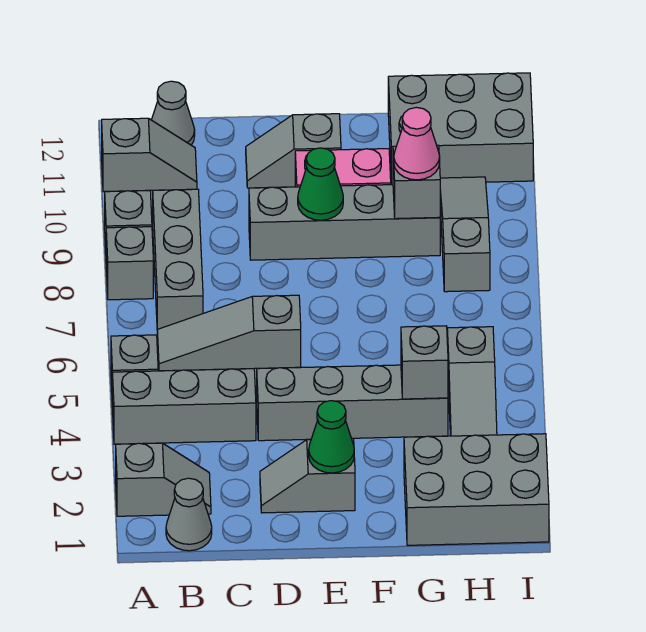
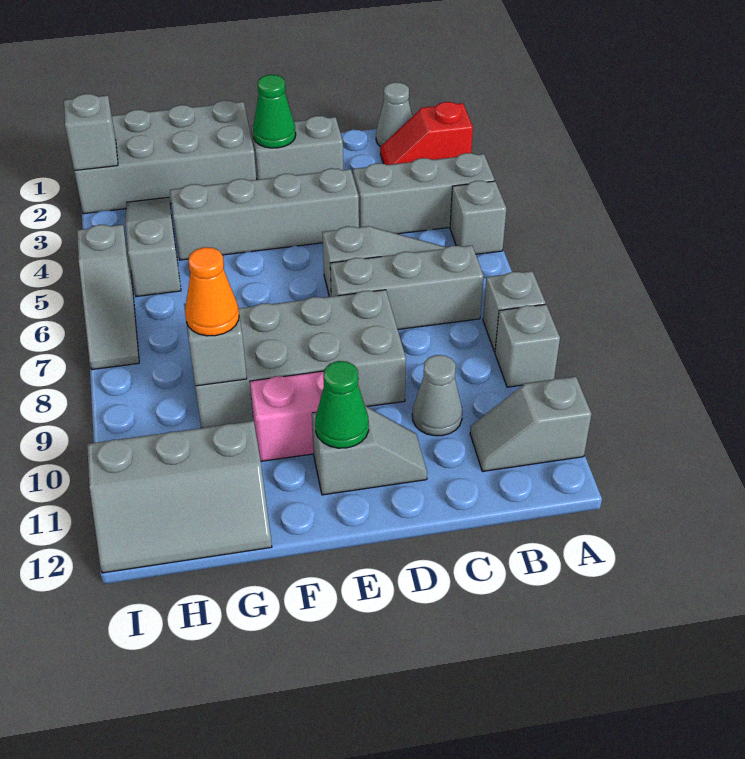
grey slope A2:B2 level 1 top A -> red slope A2:B2 level 1 top A
grey brick B7:B9 level 1 -> grey brick B7:D7 level 1
grey cone B12 level 1 -> grey cone C10 level 1
grey slope D2:E2 level 1 top E -> grey brick D2:E2 level 1
grey brick D9:G9 level 1 -> grey brick D8:G9 level 1
green cone E9 level 2 -> green cone E11 level 2
grey brick G1:I2 level 1 -> grey brick F1:I2 level 1
grey brick G4 level 2 -> grey brick I2 level 2
pink cone G9 level 3 -> orange cone G9 level 3
grey brick G11:I12 level 1 -> grey slope G11:I12 level 1 top 11
grey slope H8:H10 level 1 top 8 -> grey slope I5:I7 level 1 top 5

